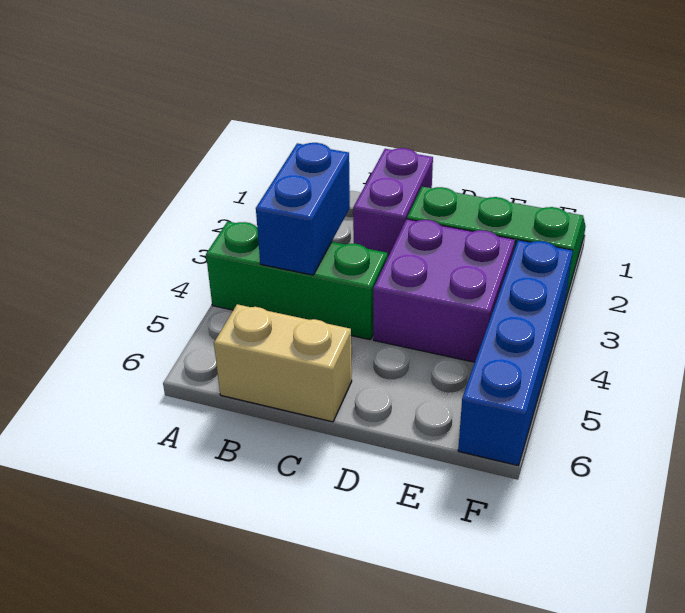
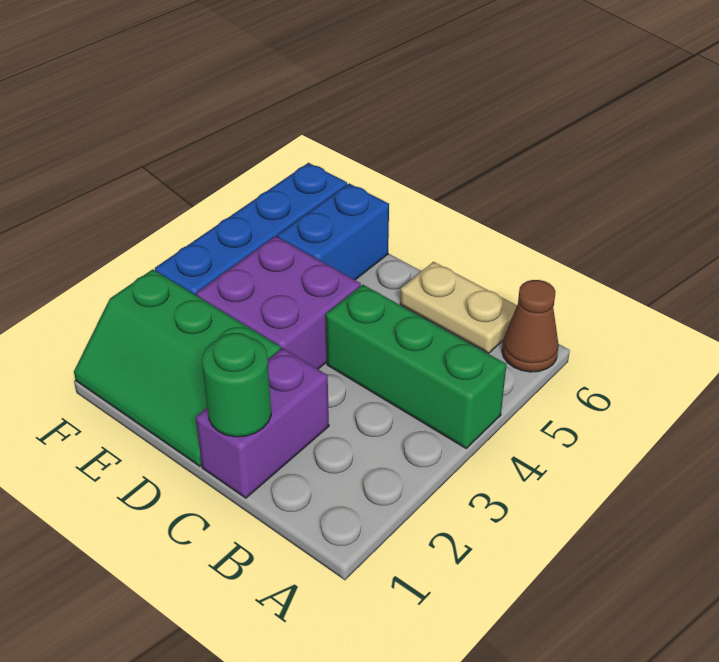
none -> brown cone A6 level 1
blue brick B3:B4 level 2 -> blue brick E5:E6 level 1
tan brick B6:C6 level 1 -> tan plate B6:C6 level 1
none -> green round brick C1 level 2

